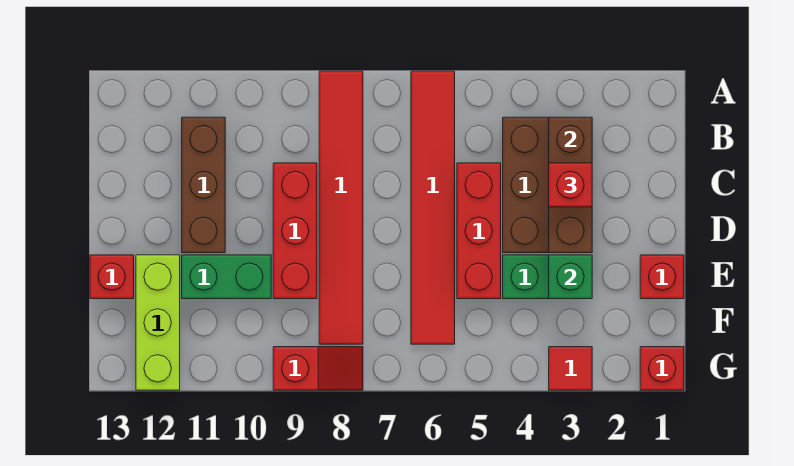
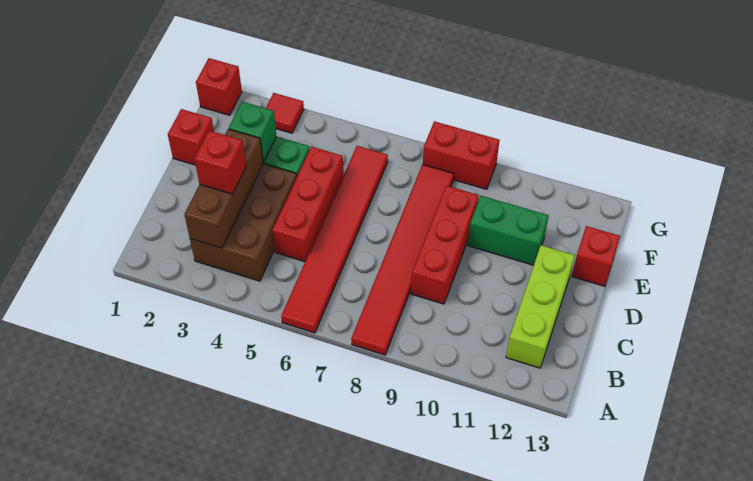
brown brick B11:D11 level 1 -> none
lime brick E12:G12 level 1 -> lime brick B12:D12 level 1
red slope G8:G9 level 1 top 9 -> red brick G8:G9 level 1

